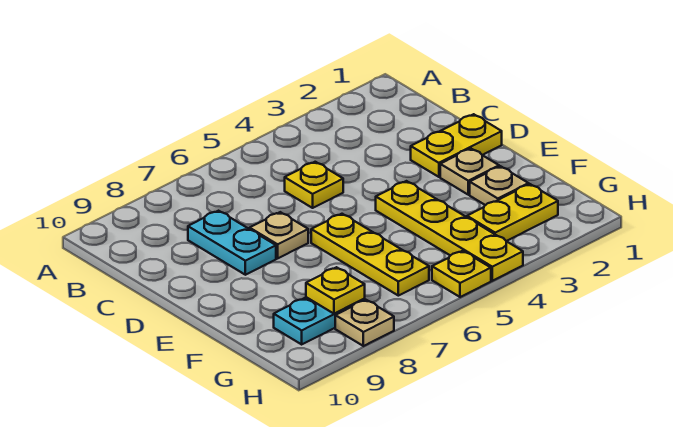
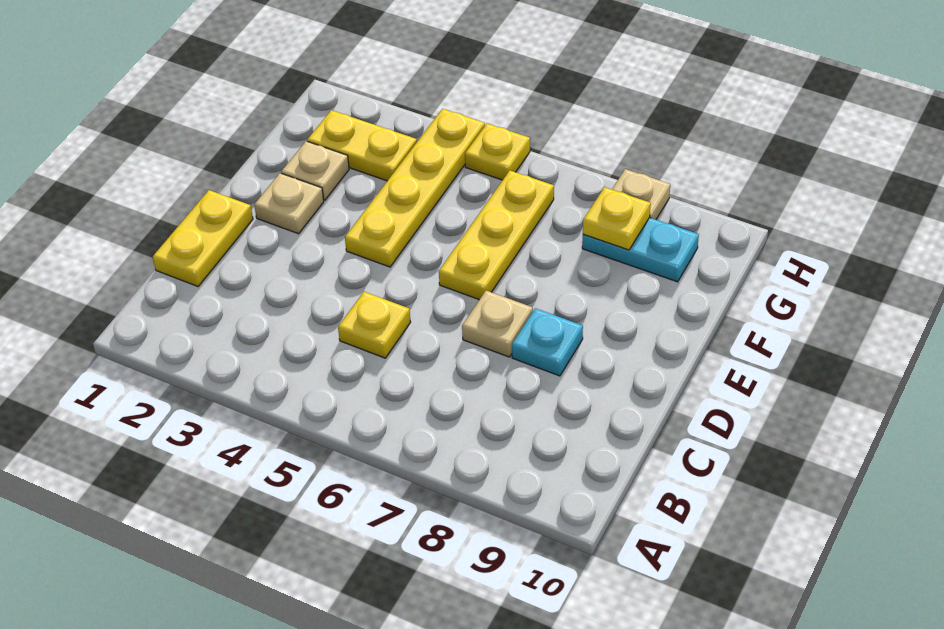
cyan plate C8:D8 level 1 -> cyan plate D8 level 1
yellow plate D1:D2 level 1 -> yellow plate C1:D1 level 1

